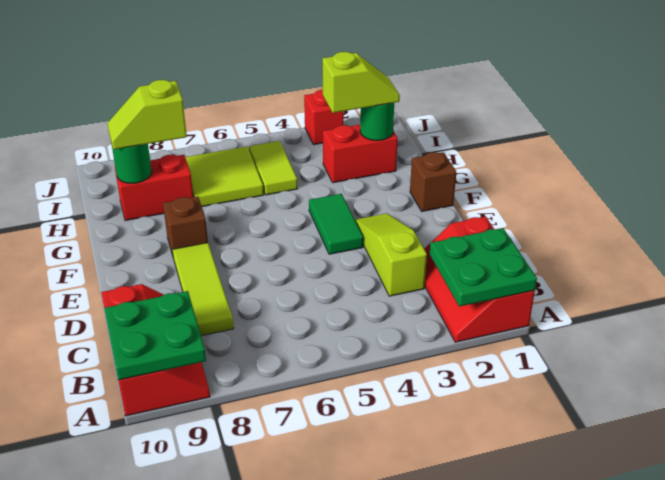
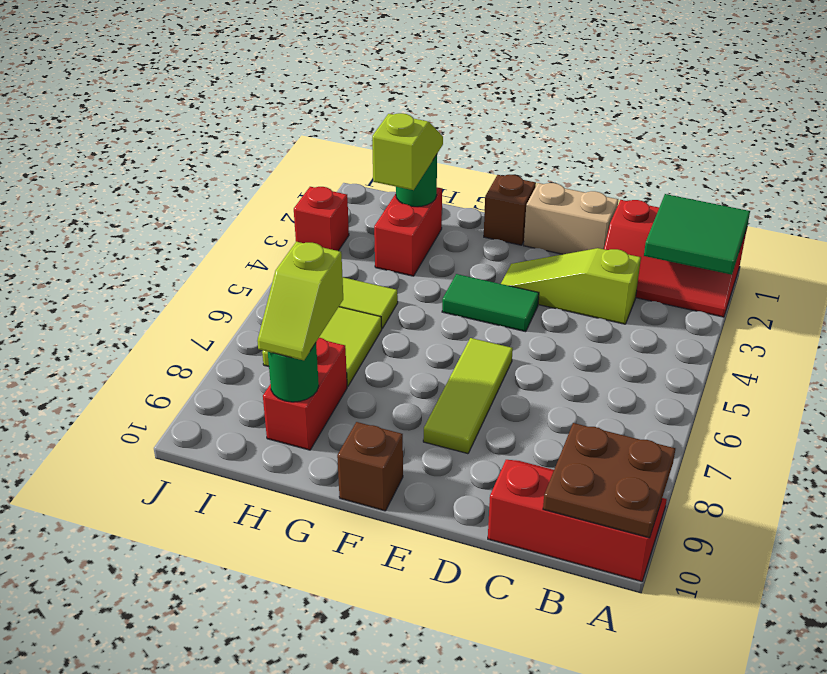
green plate A1:B2 level 2 -> green tile A1:B2 level 2
green plate A9:B10 level 2 -> brown plate A9:B10 level 2
lime tile C8:E8 level 1 -> lime tile E6:E8 level 1
none -> tan brick D1:E1 level 1
brown brick F8 level 1 -> brown brick F10 level 1

